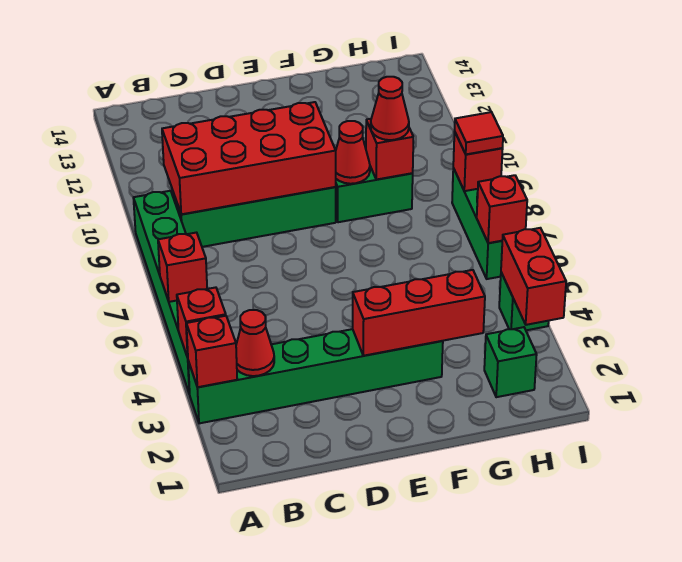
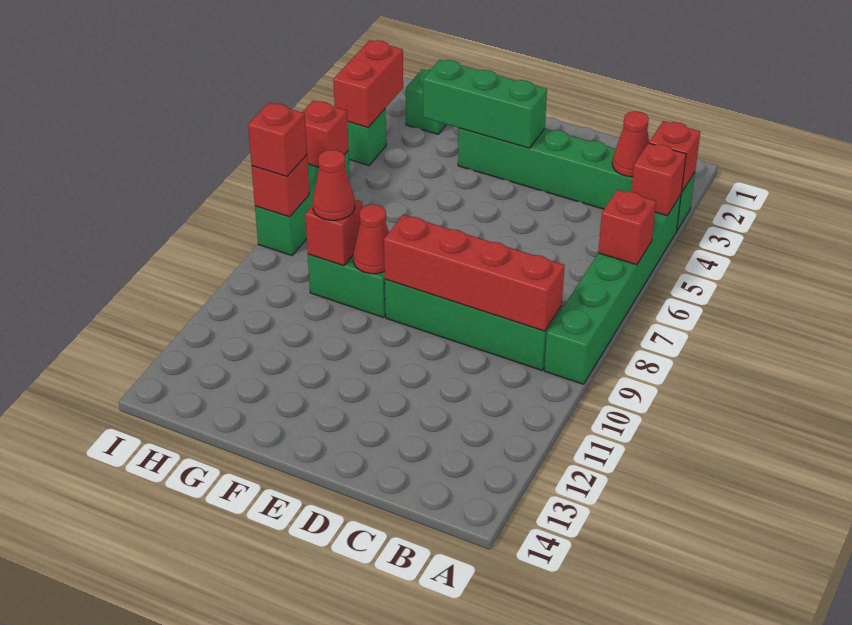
red brick B9:E10 level 2 -> red brick B9:E9 level 2
red brick E3:G3 level 2 -> green brick E3:G3 level 2
red tile I8 level 3 -> red brick I8 level 3

